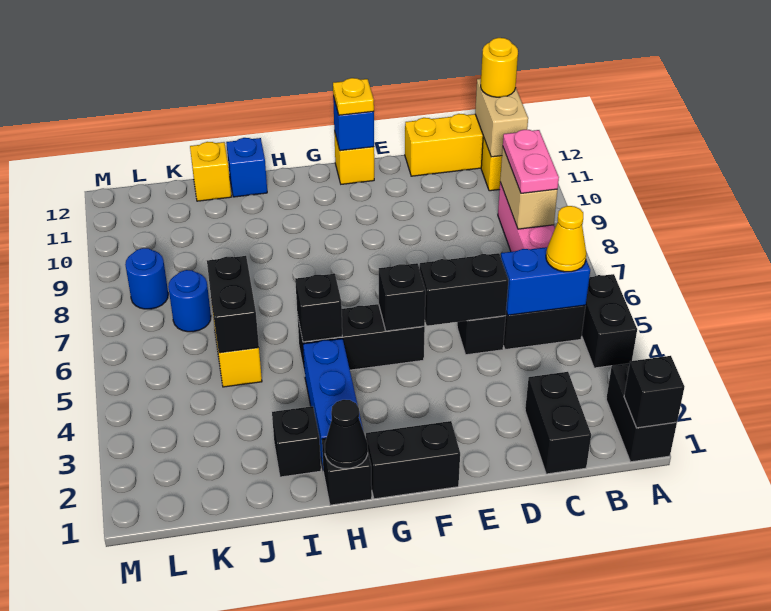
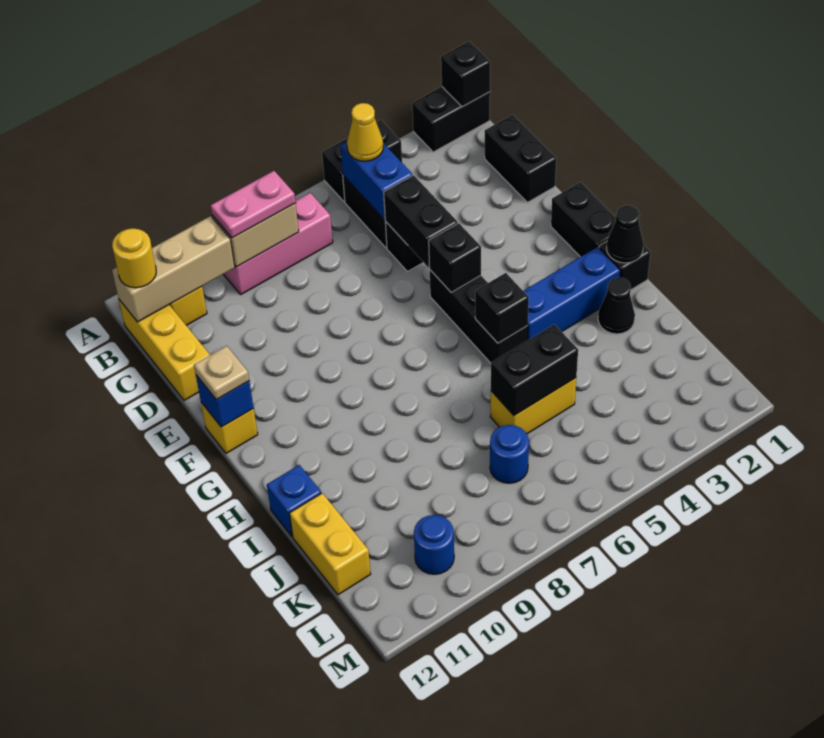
tan brick B11:B12 level 2 -> tan brick B10:B12 level 2
black brick C1:C2 level 1 -> black brick C1:D1 level 1
yellow plate F12 level 3 -> tan plate F12 level 3
black brick I2 level 1 -> black cone I2 level 1
yellow brick J12 level 1 -> yellow brick J12:K12 level 1
blue round brick L8 level 1 -> blue round brick L10 level 1

